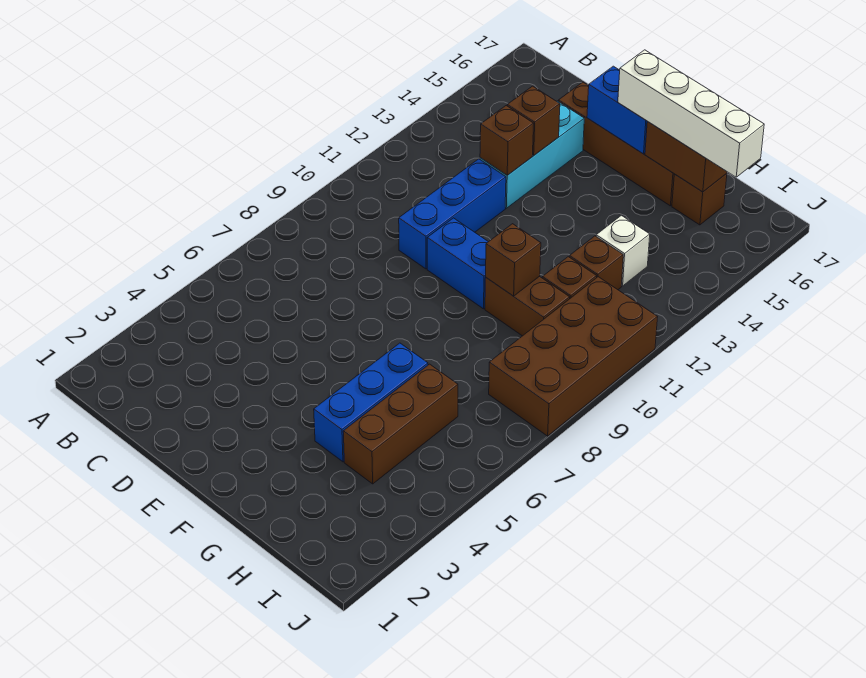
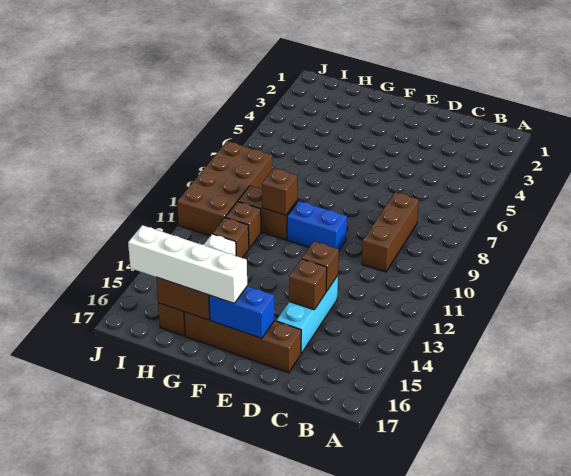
blue brick D10:D12 level 1 -> none
blue brick G4:G6 level 1 -> none
brown brick H4:H6 level 1 -> brown brick C8:C10 level 1

